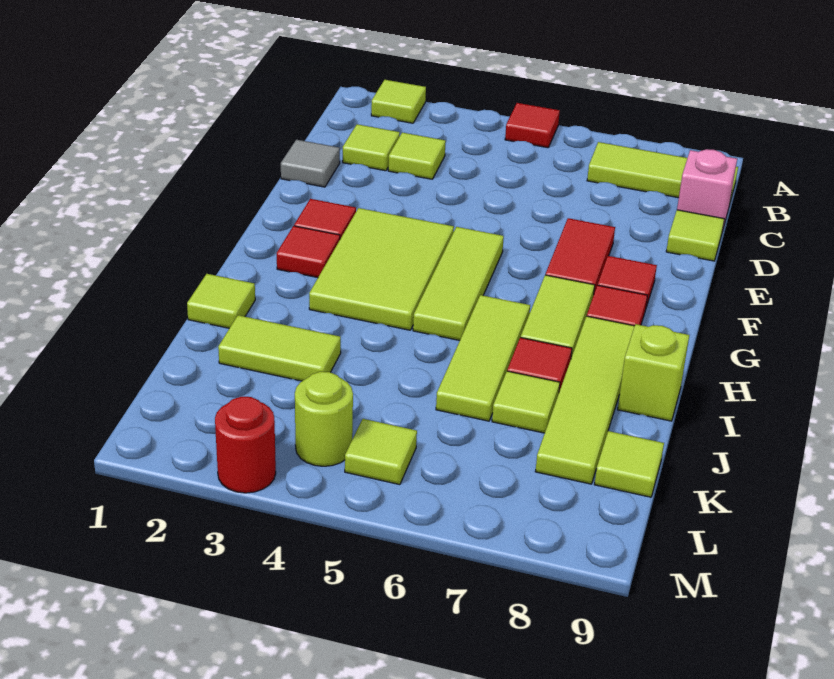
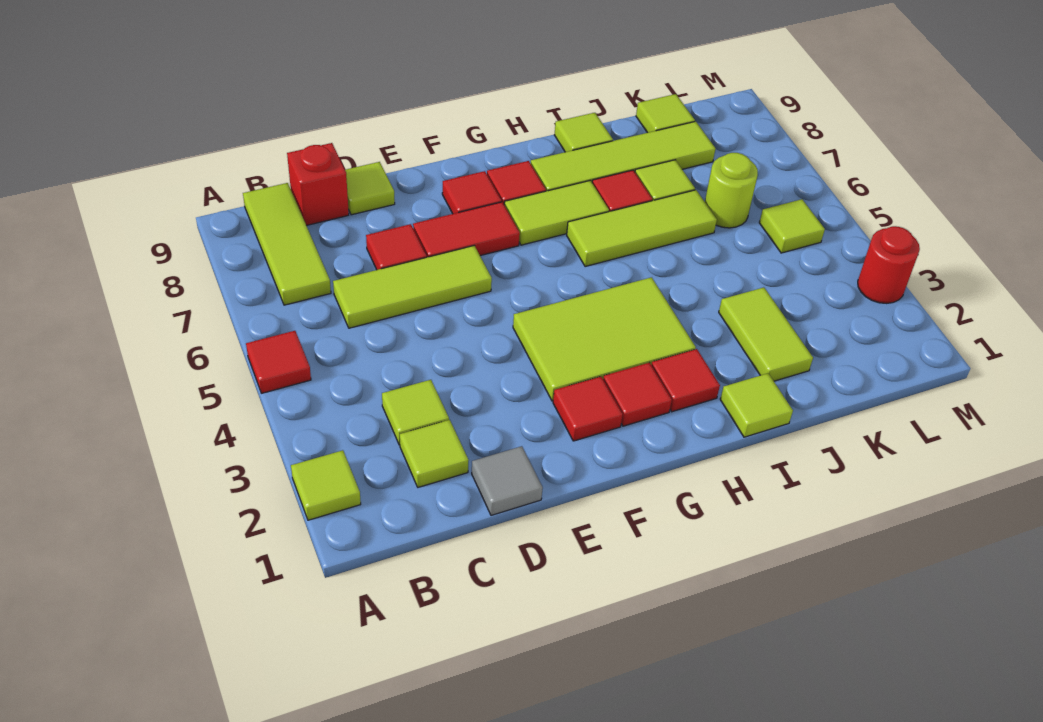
pink brick C9 level 1 -> red brick C9 level 1
none -> red tile D7 level 1
lime tile F5:H5 level 1 -> lime tile C6:E6 level 1
none -> red tile H2 level 1
lime brick I9 level 1 -> lime tile I9 level 1
lime round brick L4 level 1 -> lime round brick K6 level 1

